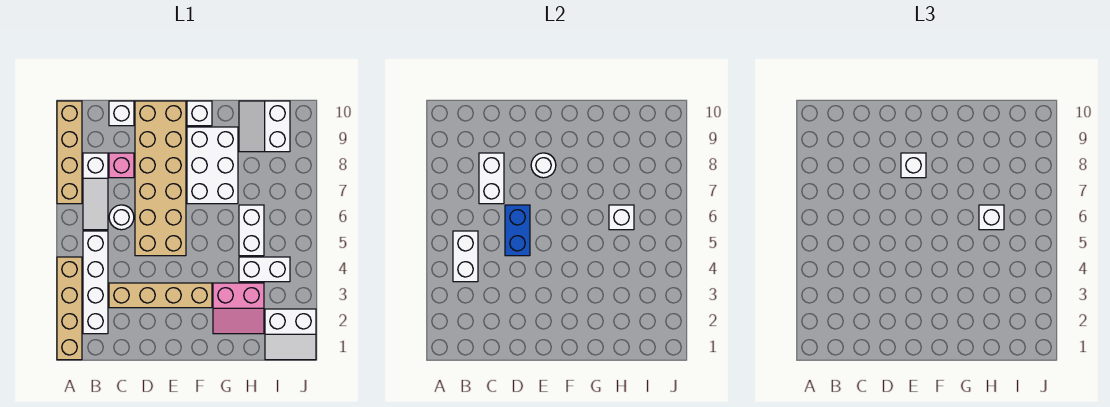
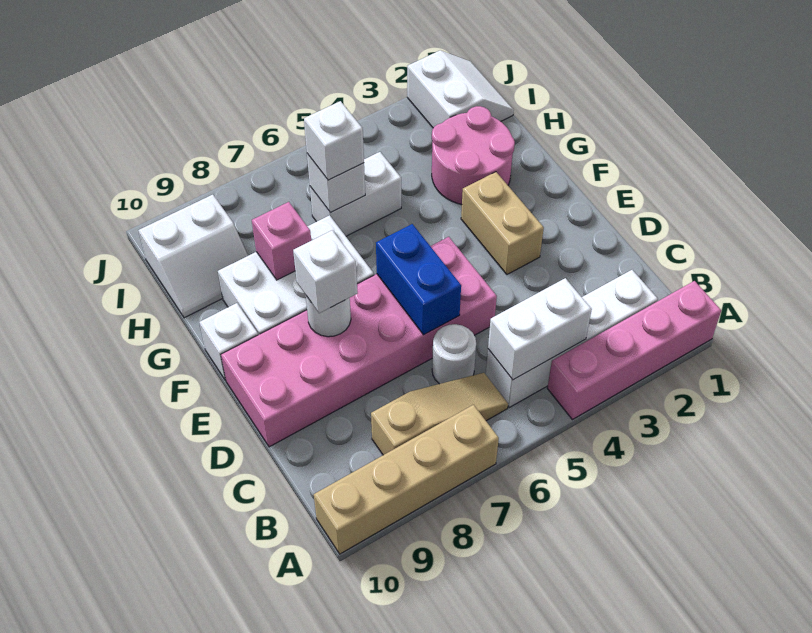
tan brick A1:A4 level 1 -> pink brick A1:A4 level 1
white slope B6:B8 level 1 top 8 -> tan slope B6:B8 level 1 top 8
tan brick C3:F3 level 1 -> tan brick E3:F3 level 1
white brick C7:C8 level 2 -> none
pink brick C8 level 1 -> pink brick G8 level 2
white brick C10 level 1 -> none
tan brick D5:E10 level 1 -> pink brick D5:E10 level 1
blue brick D5:D6 level 2 -> blue brick D6:E6 level 2
pink slope G2:H3 level 1 top 3 -> pink round brick G2:H3 level 1
white brick H4:I4 level 1 -> none

